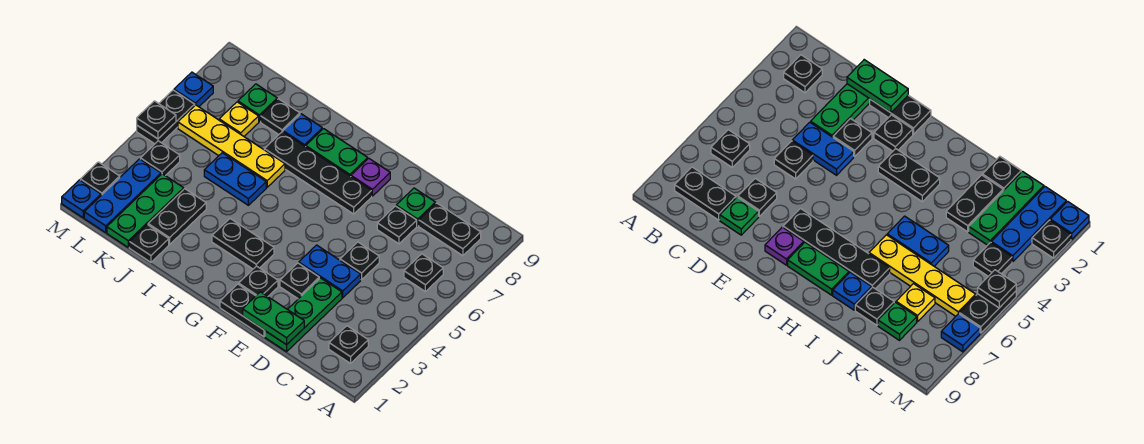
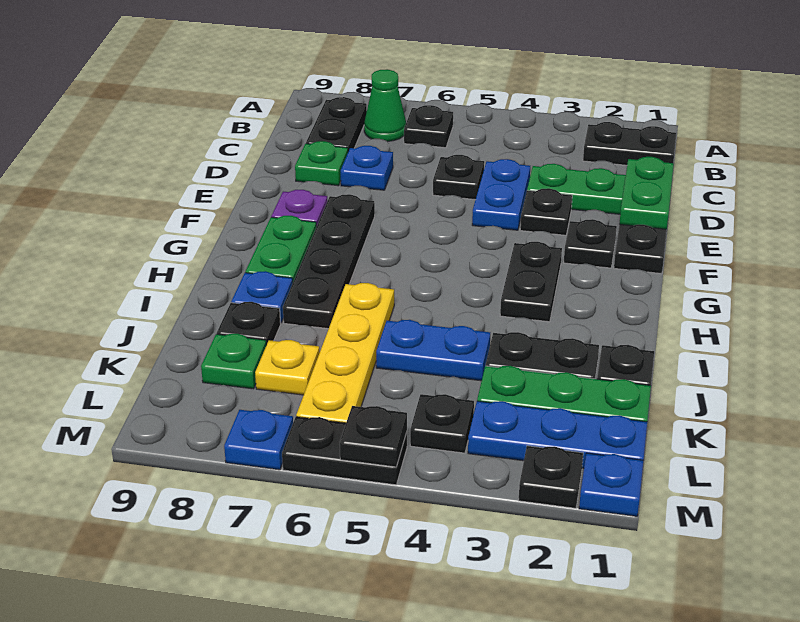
black plate B2 level 1 -> black plate B1:B2 level 1
none -> green cone B7 level 1
black plate D7 level 1 -> blue plate D7 level 1
blue plate I5:J5 level 1 -> blue plate J4:J5 level 1

